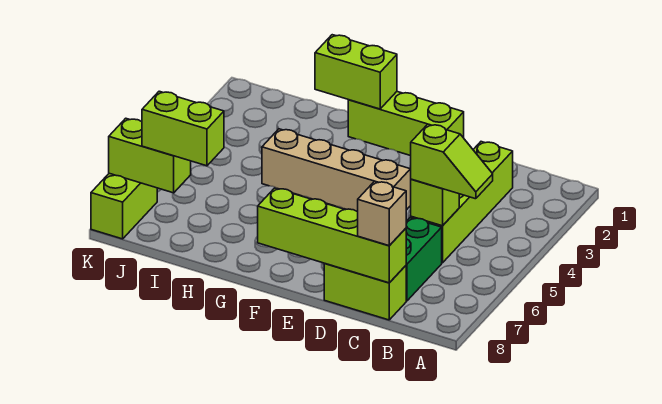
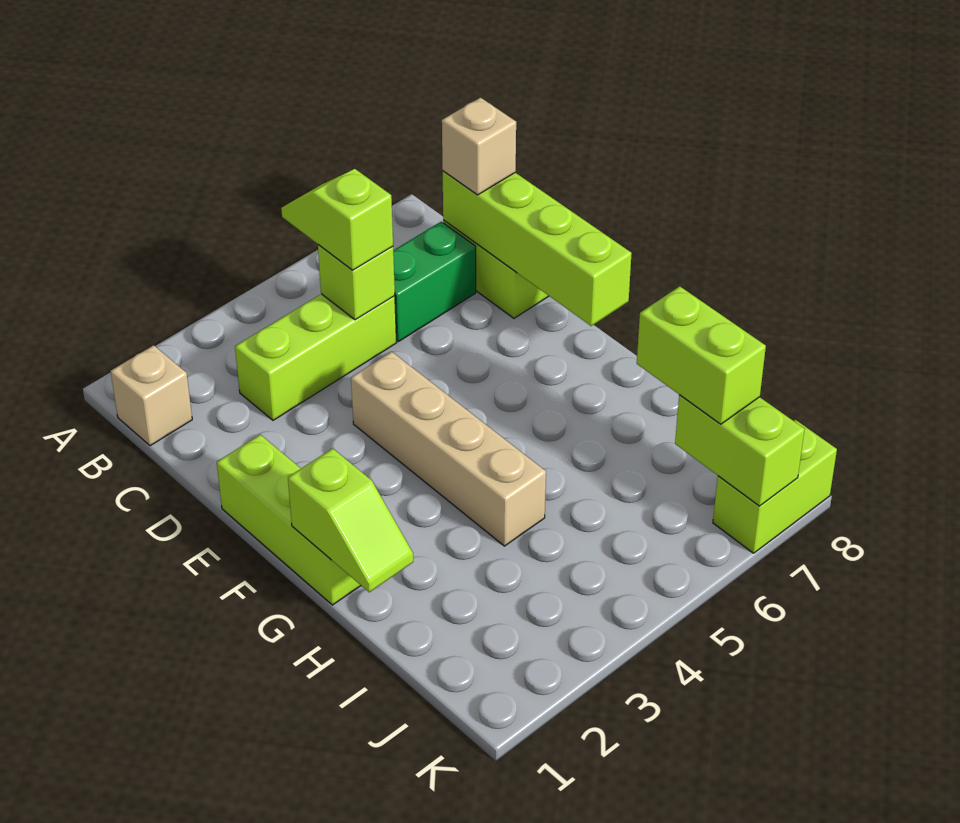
none -> tan brick B1 level 1
lime brick C2:C5 level 1 -> lime brick C3:C5 level 1
lime brick G1:H1 level 2 -> lime slope G1:H1 level 2 top G

